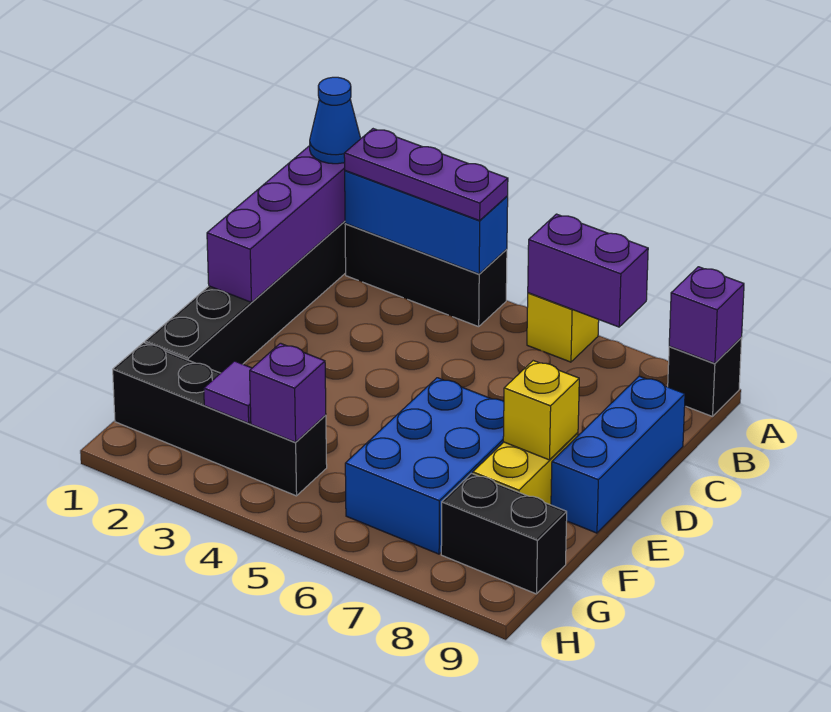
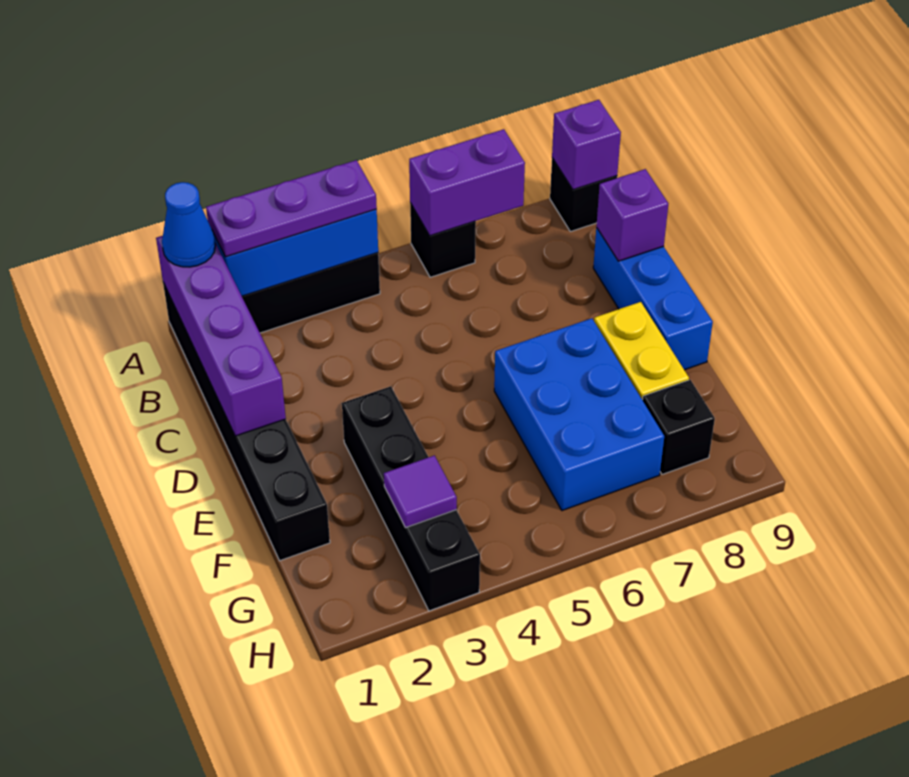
yellow brick A6 level 1 -> black brick A6 level 1
yellow brick E8 level 2 -> none
black brick G1:G4 level 1 -> black brick E3:H3 level 1
purple brick G4 level 2 -> purple brick C9 level 2
black brick G8:G9 level 1 -> black brick G8 level 1

